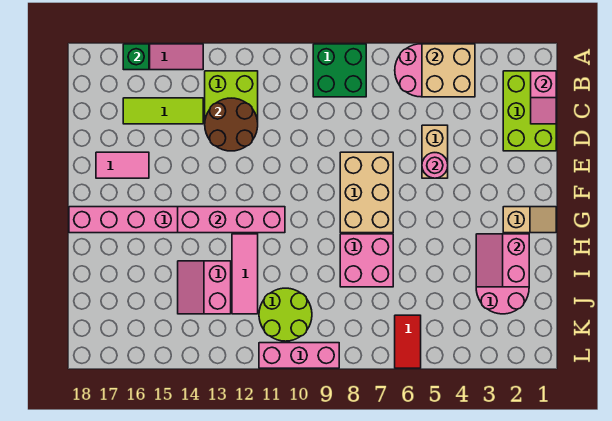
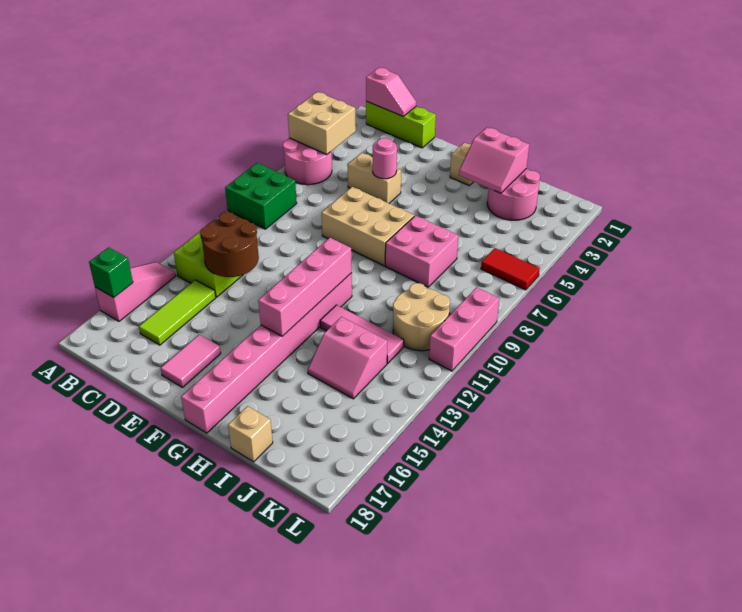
lime brick B1:D2 level 1 -> lime brick B1:D1 level 1
none -> tan brick I18 level 1
lime round brick J10:K11 level 1 -> tan round brick J10:K11 level 1

